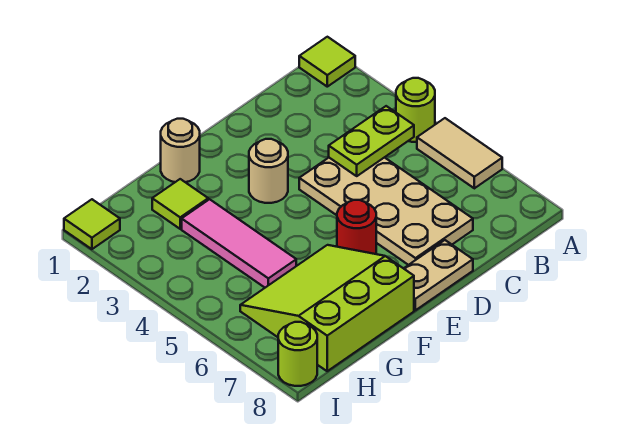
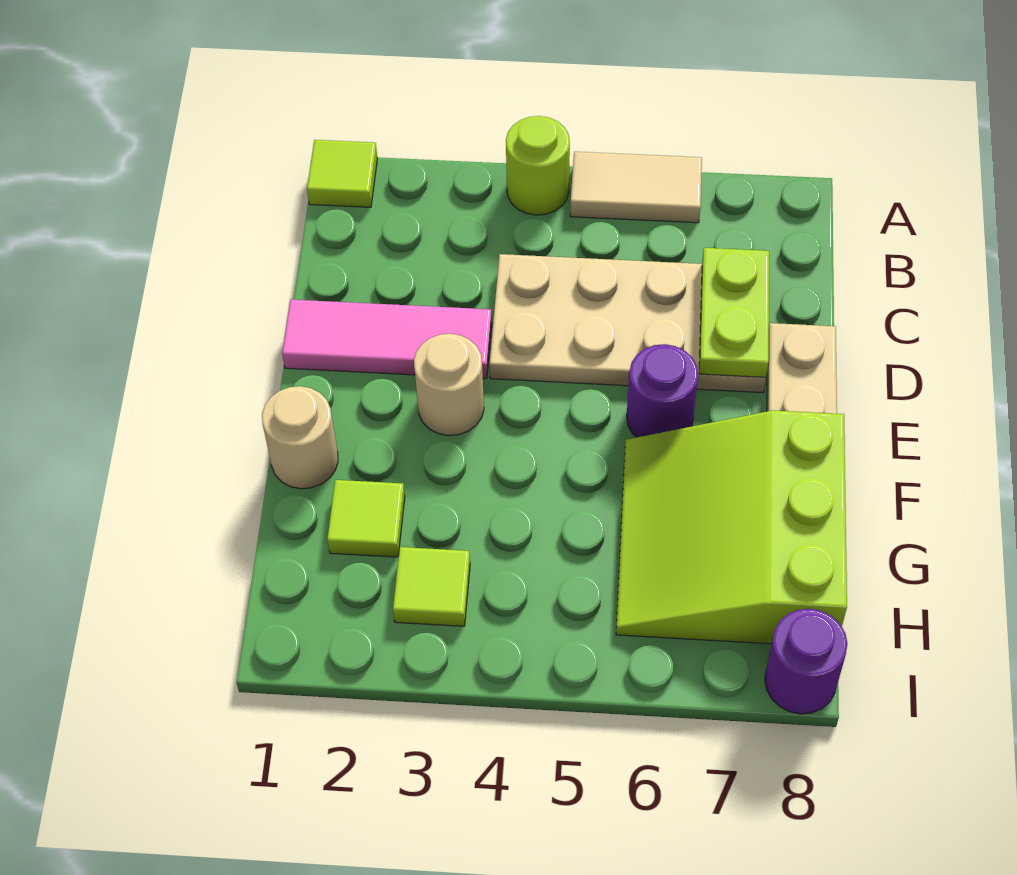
lime plate B4:C4 level 2 -> lime plate C7:D7 level 2
red round brick E6 level 1 -> purple round brick E6 level 1
pink tile G3:G5 level 1 -> pink tile D1:D3 level 1
lime tile I1 level 1 -> lime tile H3 level 1
lime round brick I8 level 1 -> purple round brick I8 level 1

